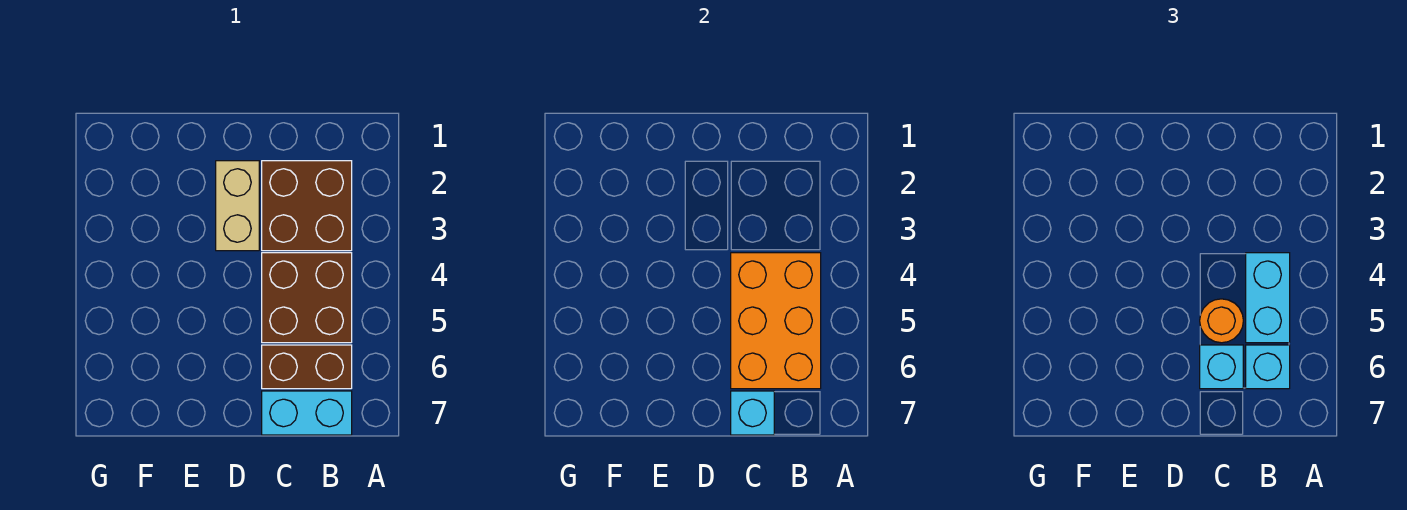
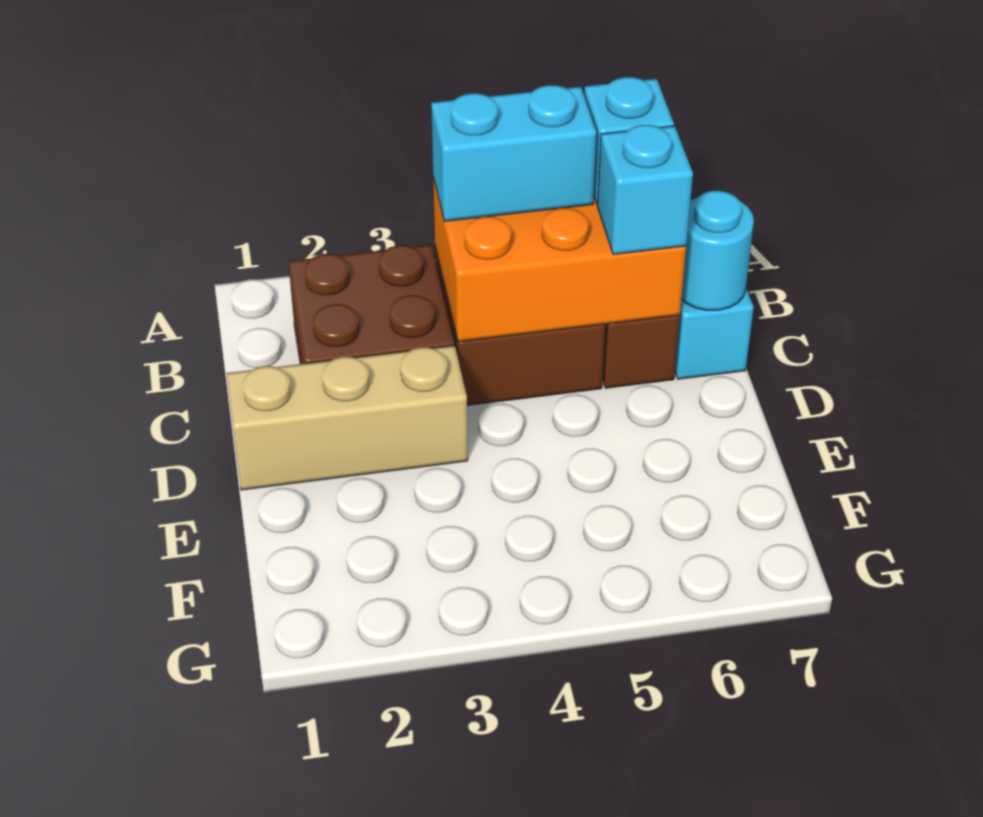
orange round brick C5 level 3 -> none
cyan brick C7 level 2 -> cyan round brick C7 level 2
tan brick D2:D3 level 1 -> tan brick D1:D3 level 1

